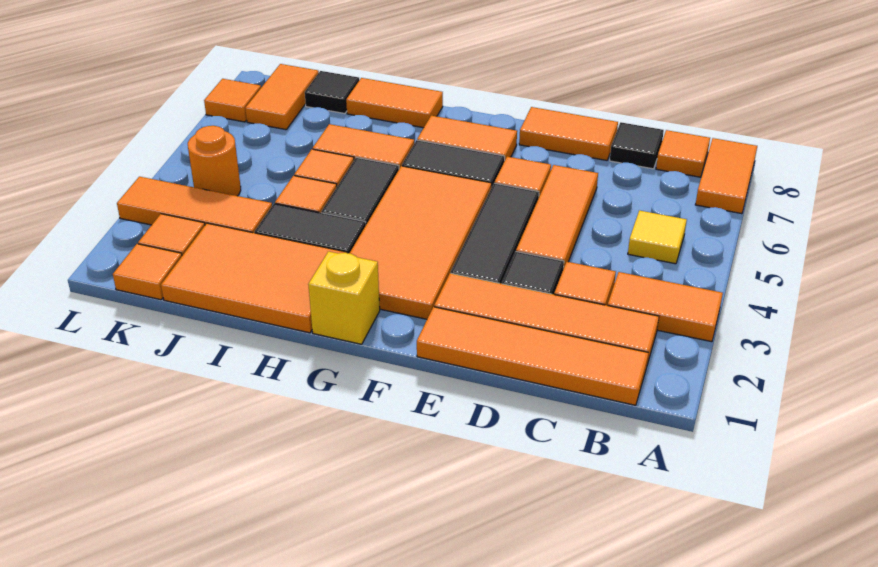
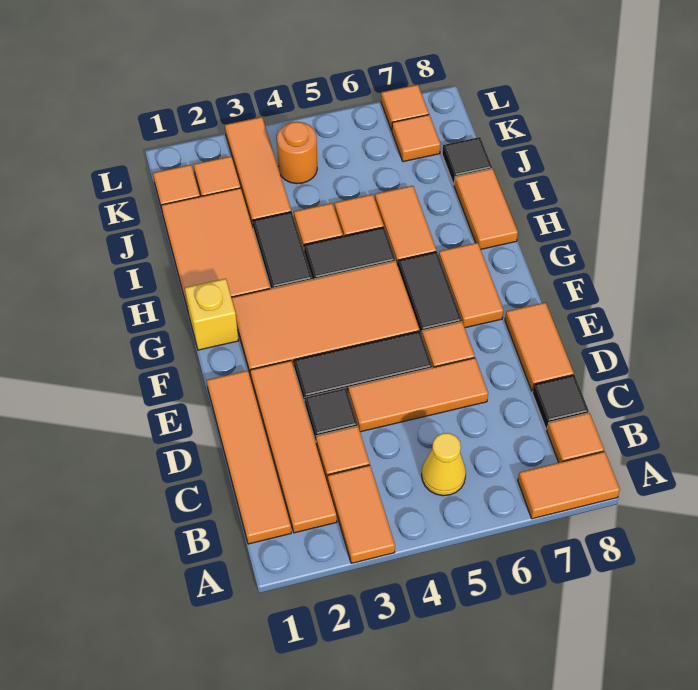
yellow tile B5 level 1 -> yellow cone B5 level 1
orange tile K7:K8 level 1 -> orange tile K7 level 1

